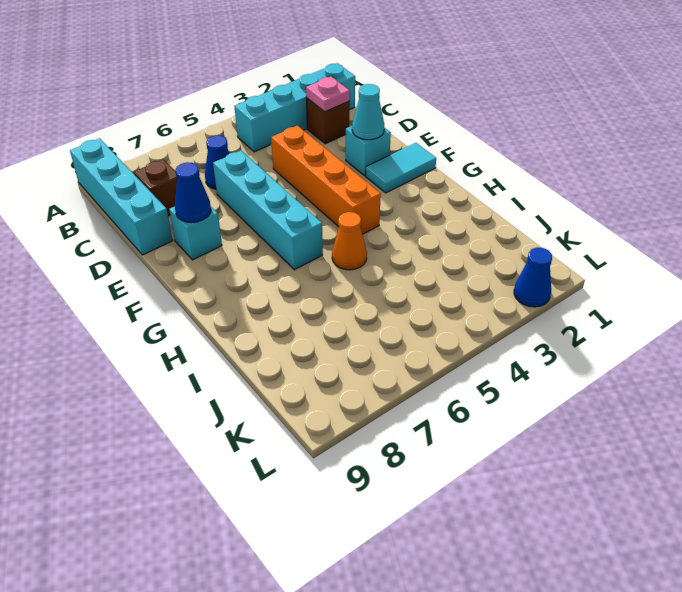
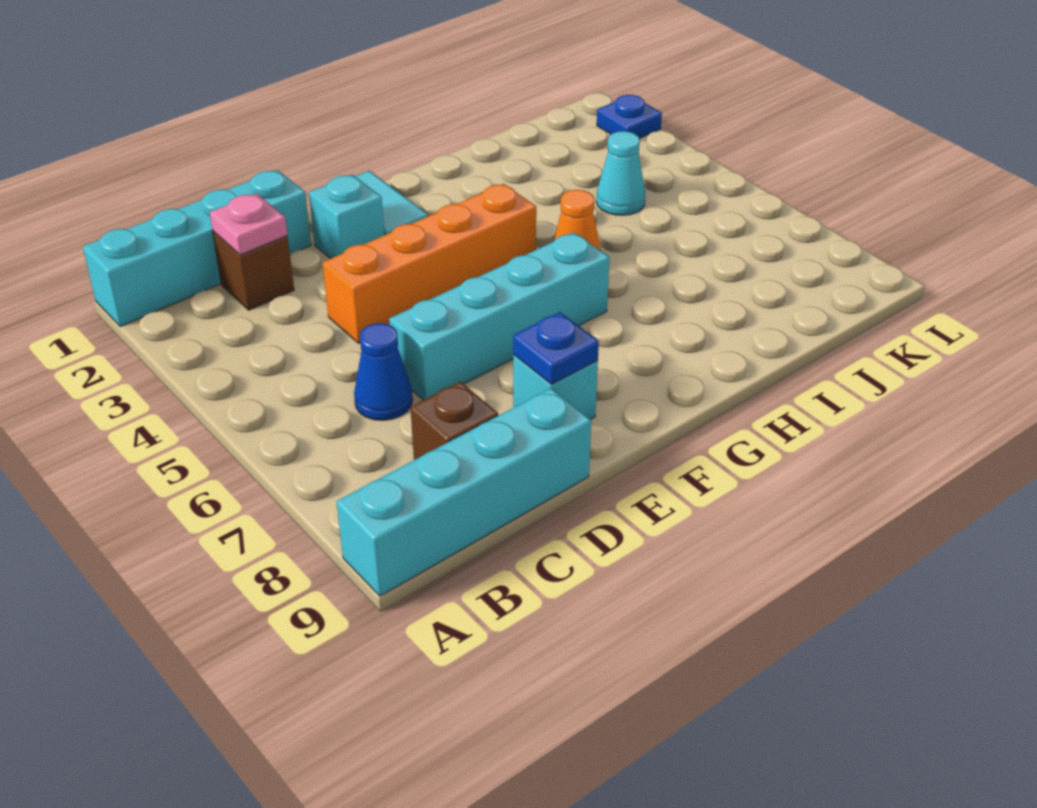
cyan brick B1:B4 level 1 -> cyan brick A1:D1 level 1
cyan cone E2 level 2 -> cyan cone J4 level 1
blue cone E8 level 2 -> blue plate E8 level 2
blue cone L2 level 1 -> blue plate L2 level 1

